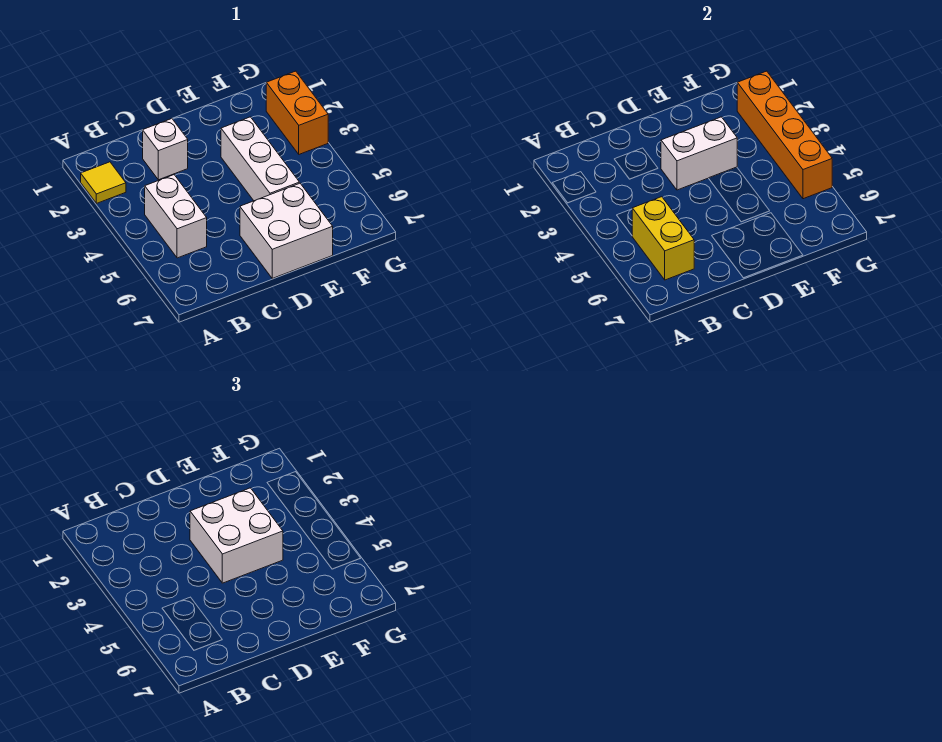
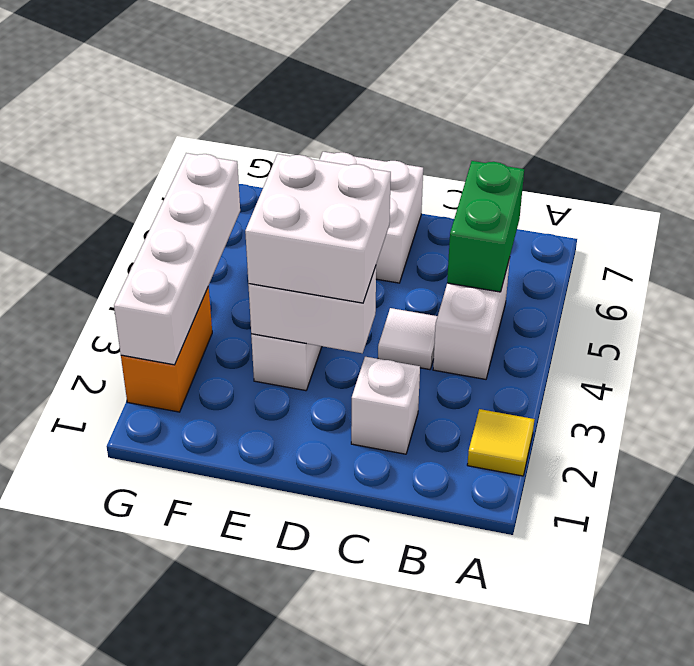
yellow brick B5:B6 level 2 -> green brick B5:B6 level 2
none -> white tile C4 level 1
orange brick G2:G5 level 2 -> white brick G2:G5 level 2

